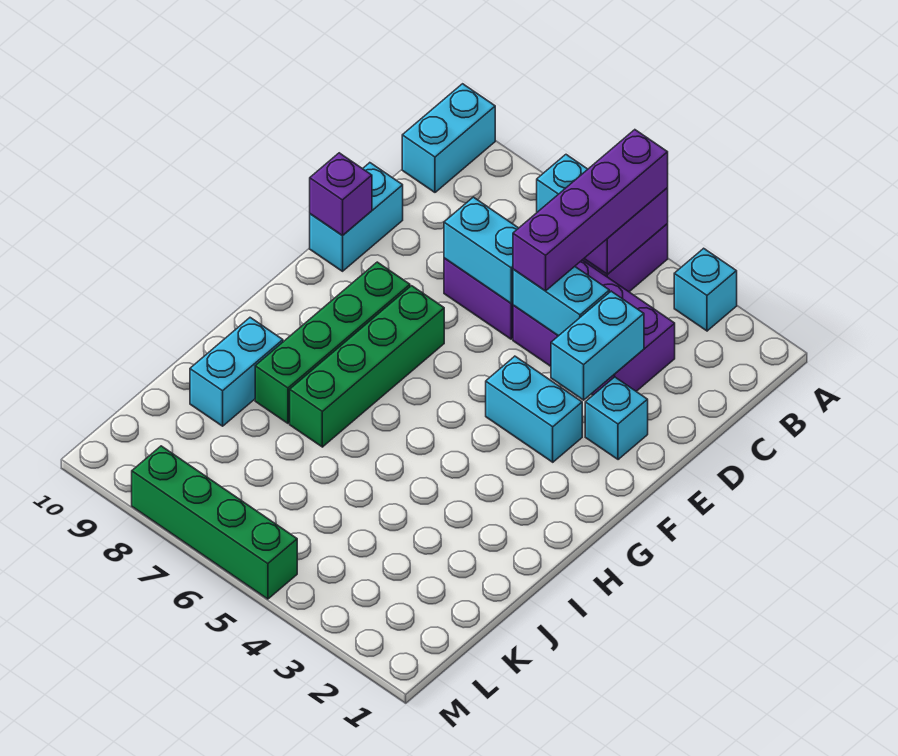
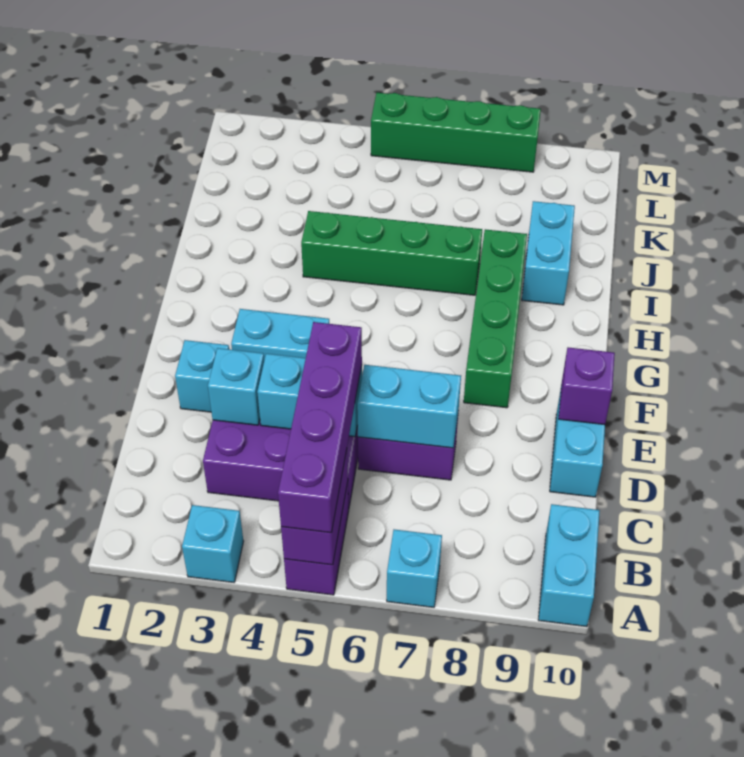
cyan brick D3:E3 level 2 -> cyan brick D3 level 2
green brick F7:I7 level 1 -> green brick I4:I7 level 1

